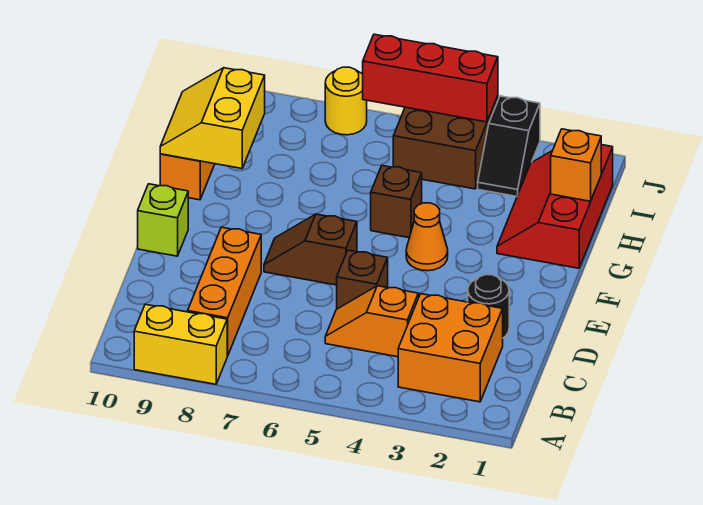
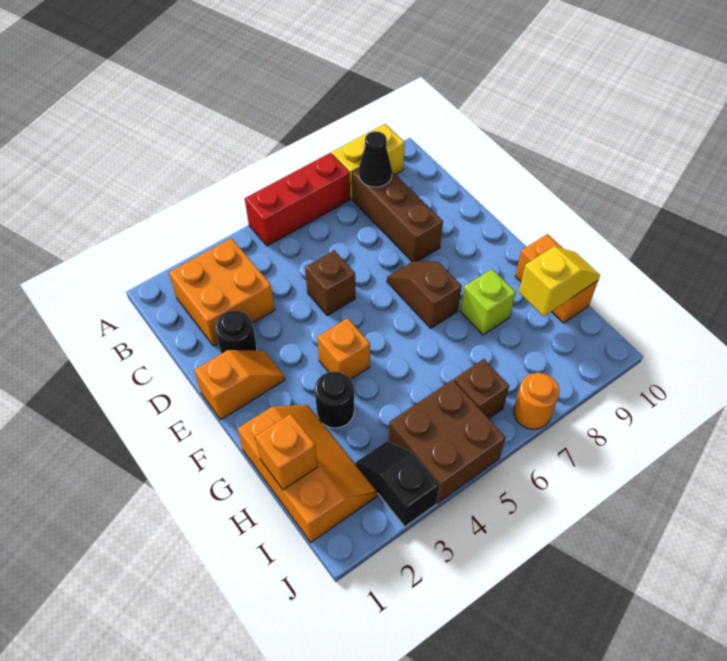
orange brick B8:D8 level 1 -> brown brick B8:D8 level 1
none -> black cone B8 level 2
orange slope C4:C5 level 1 top 4 -> orange slope E1:E2 level 1 top 1
brown slope E6:E7 level 1 top 6 -> brown slope E7:F7 level 1 top F
lime brick E10 level 1 -> lime brick G8 level 1
orange cone F4 level 1 -> orange brick F4 level 1
red slope G1:I2 level 1 top 1 -> orange slope G1:I2 level 1 top 1
none -> black round brick G3 level 1
brown brick G5 level 1 -> brown brick I6 level 1
yellow slope G9:H10 level 2 top 9 -> yellow slope H9:H10 level 2 top 9
red brick J4:J6 level 2 -> red brick A5:A7 level 1
yellow round brick J7 level 1 -> orange round brick J7 level 1

